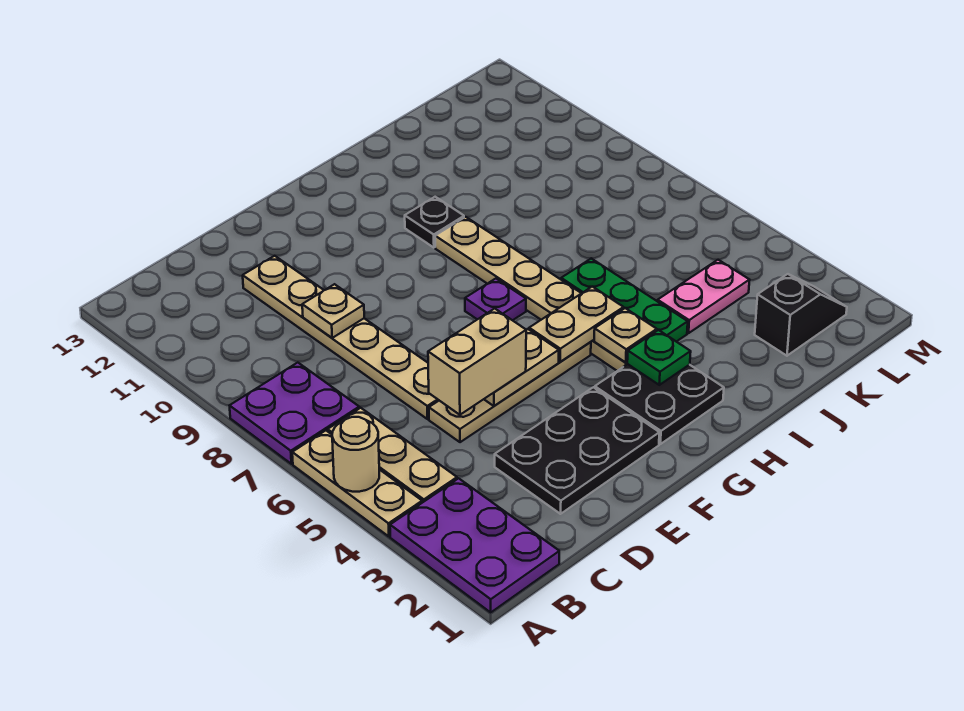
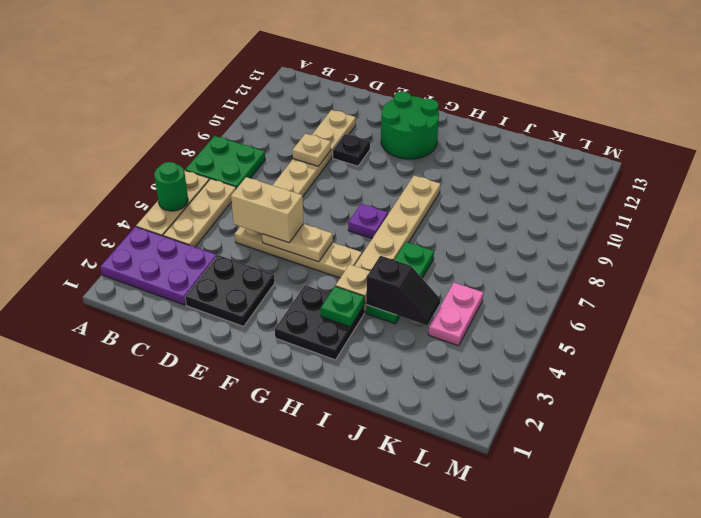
purple plate A1:B3 level 1 -> purple plate A2:C3 level 1
tan round brick A5 level 2 -> green round brick A5 level 2
purple plate A7:B8 level 1 -> green plate A7:B8 level 1
black plate D2:F3 level 1 -> black plate D2:E3 level 1
none -> green round brick F11:G12 level 1
tan plate G5:H5 level 2 -> none
black plate H10 level 1 -> black plate E10 level 1
pink plate J4:K4 level 1 -> pink plate K4:K5 level 1
black slope K2:L2 level 1 top K -> black slope I4:J4 level 2 top I

